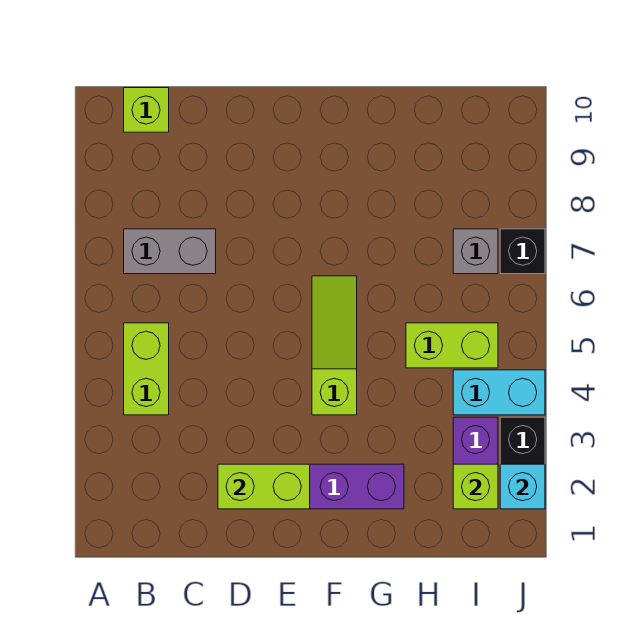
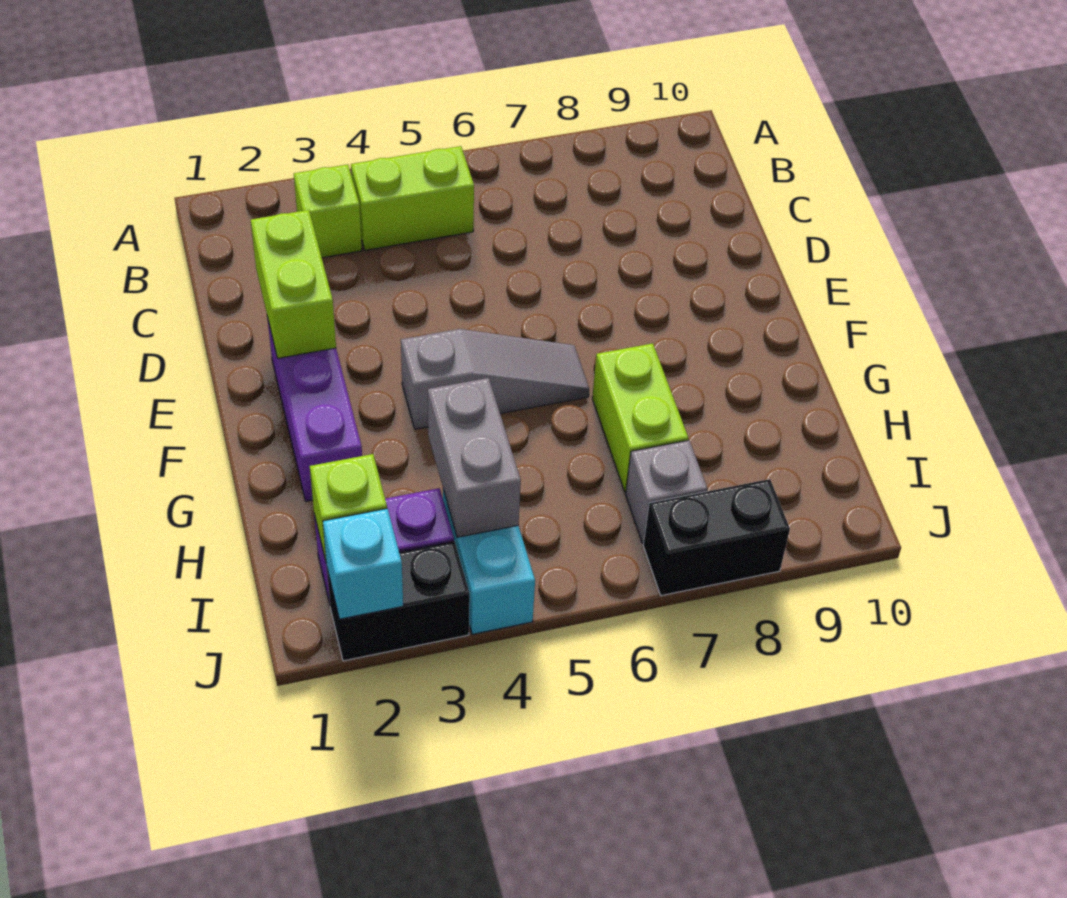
grey brick B7:C7 level 1 -> grey brick H4:I4 level 2
lime brick B10 level 1 -> lime brick B3 level 1
lime slope F4:F6 level 1 top 4 -> grey slope F4:F6 level 1 top 4
lime brick H5:I5 level 1 -> lime brick G7:H7 level 1
black brick J7 level 1 -> black brick J7:J8 level 1

